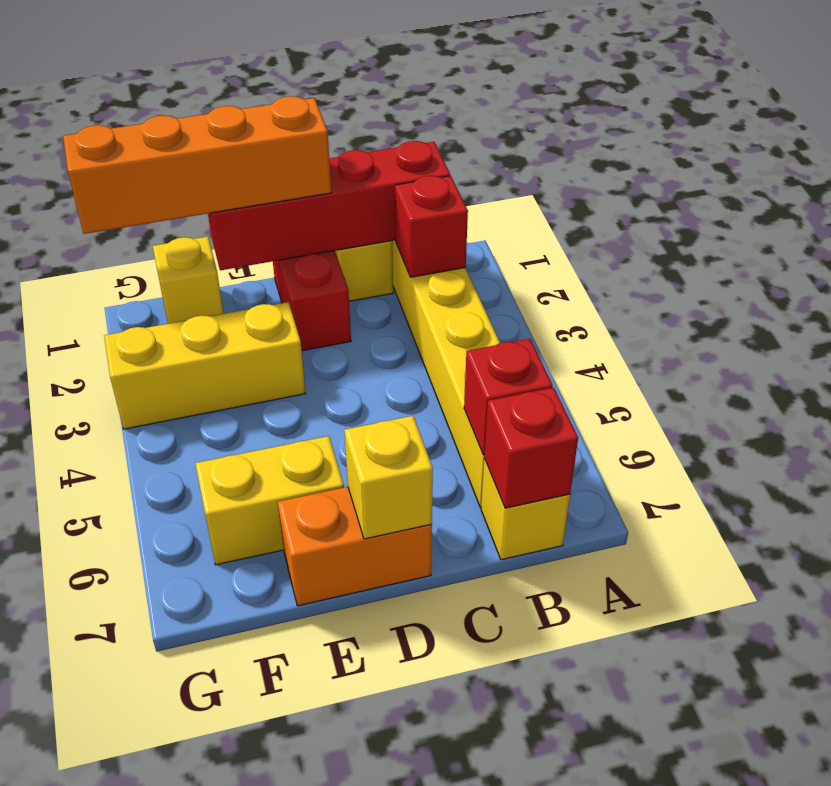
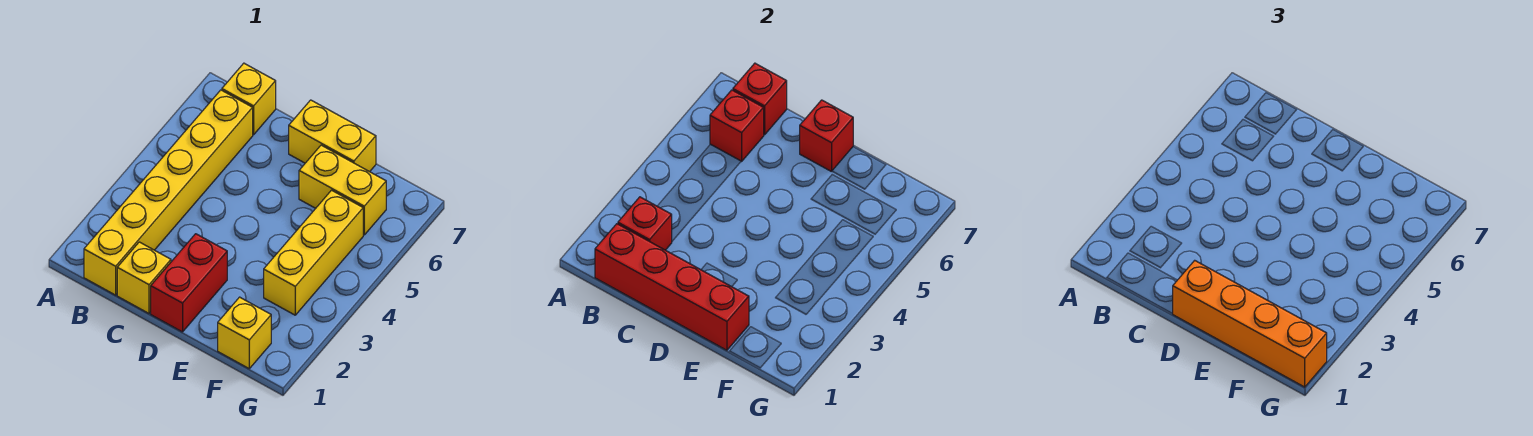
orange brick D7:E7 level 1 -> yellow brick D7:E7 level 1
yellow brick D7 level 2 -> red brick D7 level 2
yellow brick E3:G3 level 1 -> yellow brick F3:F5 level 1

